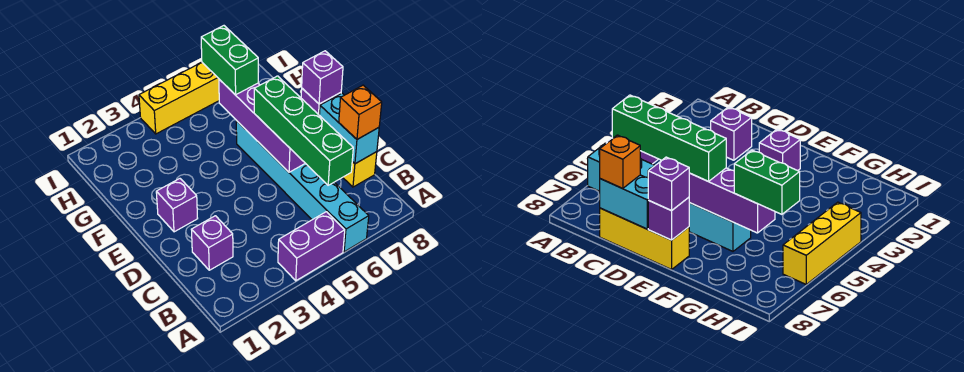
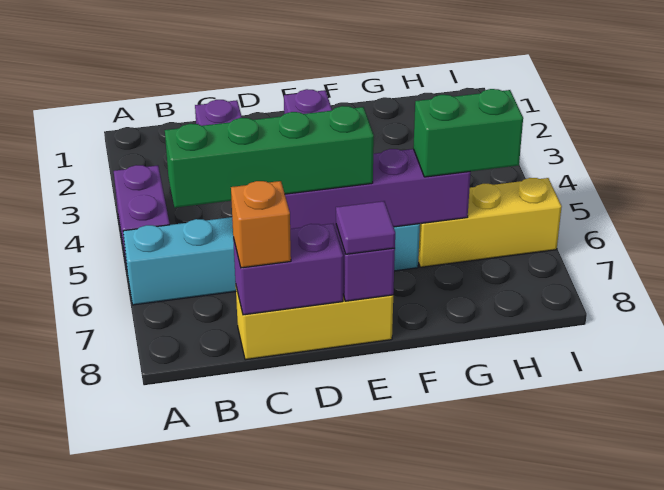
cyan brick C8:D8 level 2 -> purple brick C8:D8 level 2
purple brick E8 level 3 -> purple tile E8 level 3
yellow brick I4:I6 level 1 -> yellow brick G6:I6 level 1

